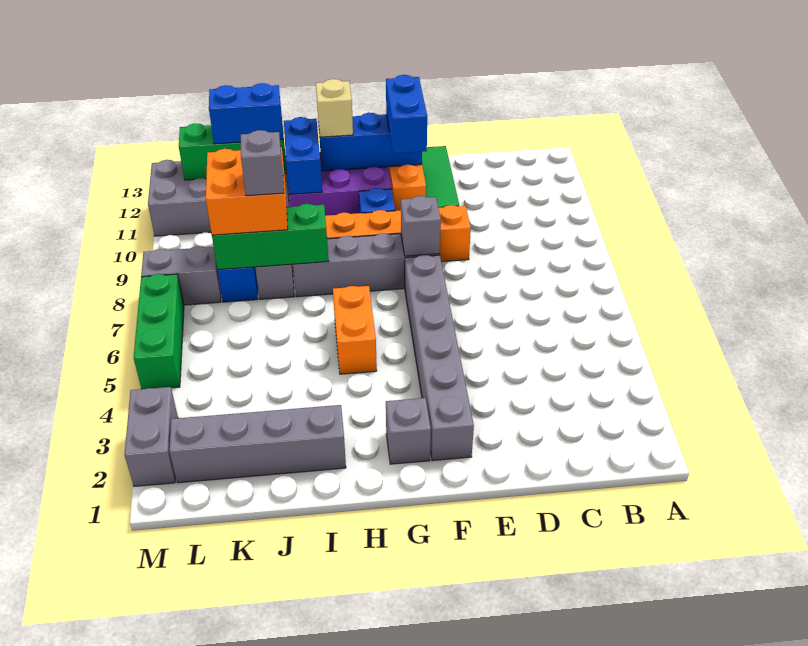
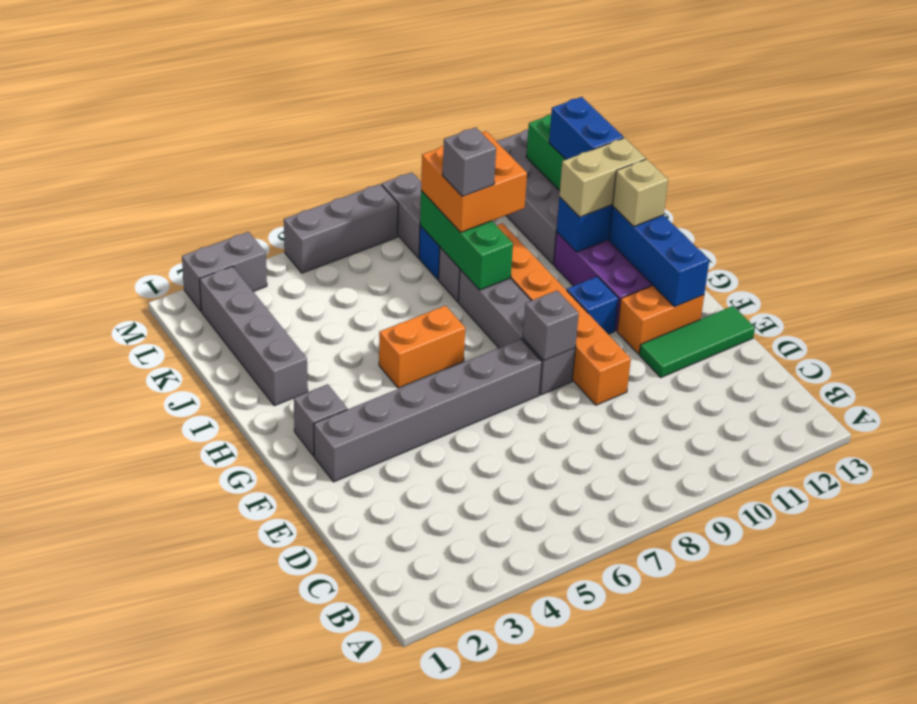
blue brick F11:F12 level 3 -> none
none -> tan brick I11:I12 level 3
green brick M5:M7 level 1 -> grey brick M5:M7 level 1

